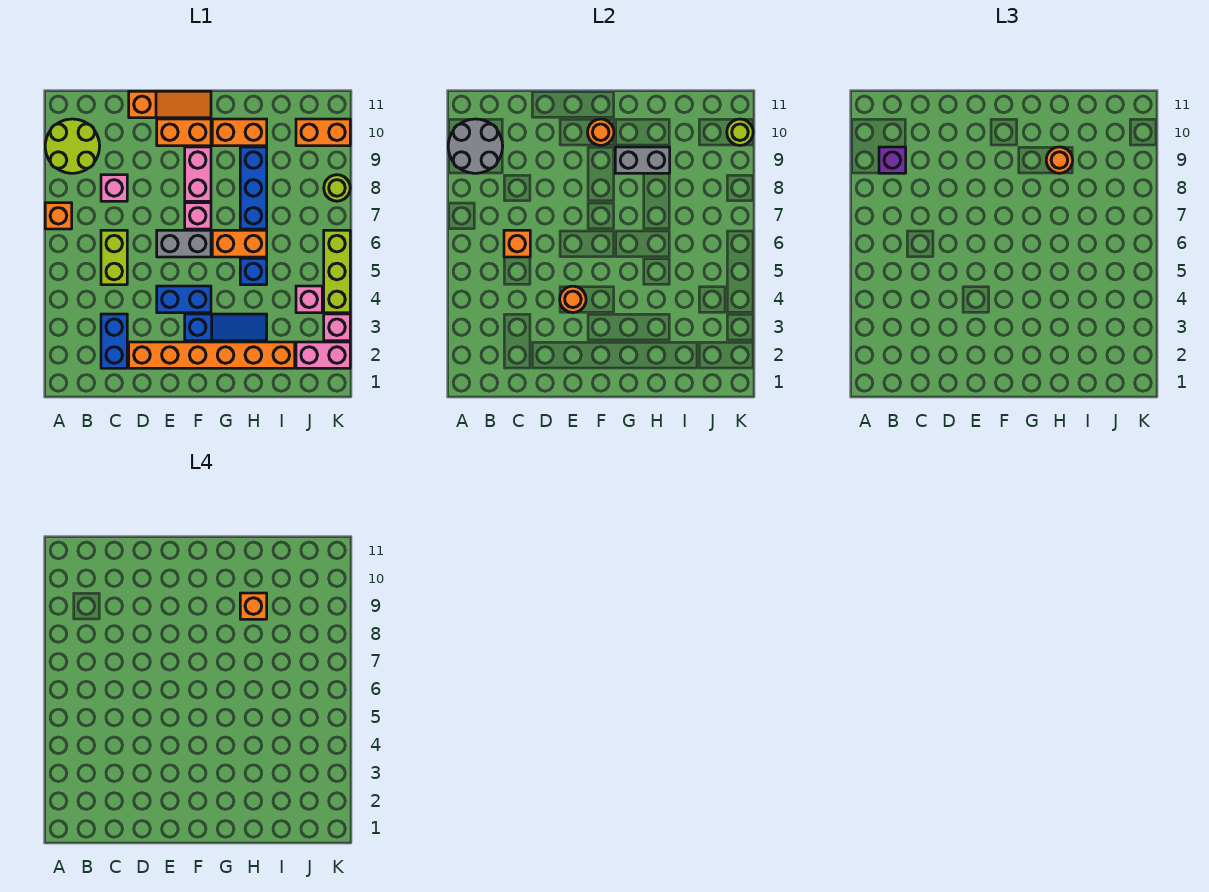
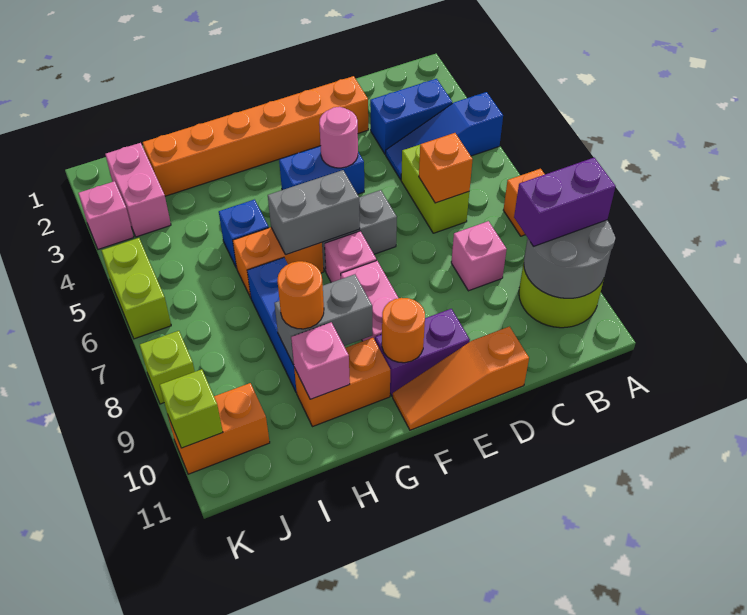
purple brick B9 level 3 -> purple brick A9:B9 level 3
blue brick C2:C3 level 1 -> blue brick B3:C3 level 1
orange round brick E4 level 2 -> pink round brick E4 level 2
orange brick E10:F10 level 1 -> purple brick E10:F10 level 1
blue slope F3:H3 level 1 top F -> blue slope A4:C4 level 1 top A
none -> grey brick F6:G6 level 2
orange brick H9 level 4 -> none
pink brick J2:K2 level 1 -> pink brick J2:J3 level 1
pink brick J4 level 1 -> pink brick H10 level 2
lime brick K4:K6 level 1 -> lime brick K5:K6 level 1
lime round brick K8 level 1 -> lime brick K8 level 1
lime round brick K10 level 2 -> lime brick K10 level 2

